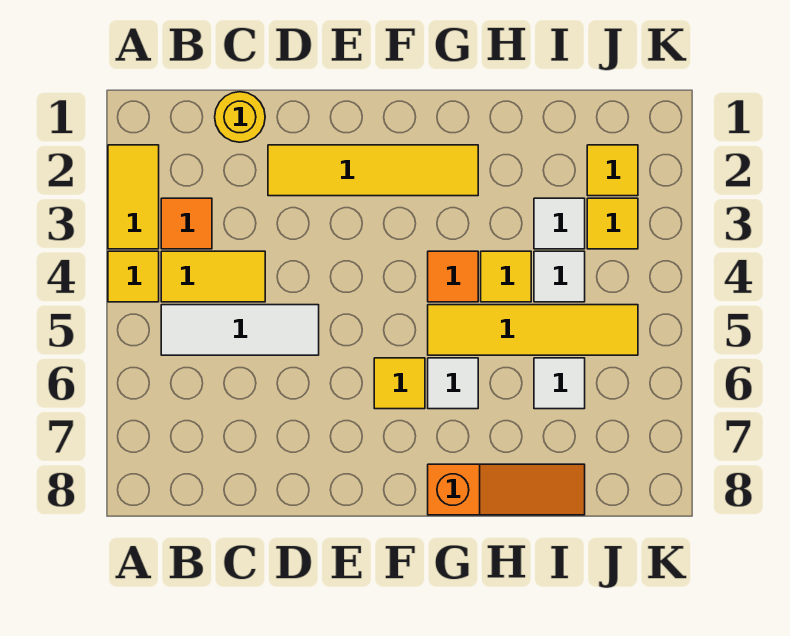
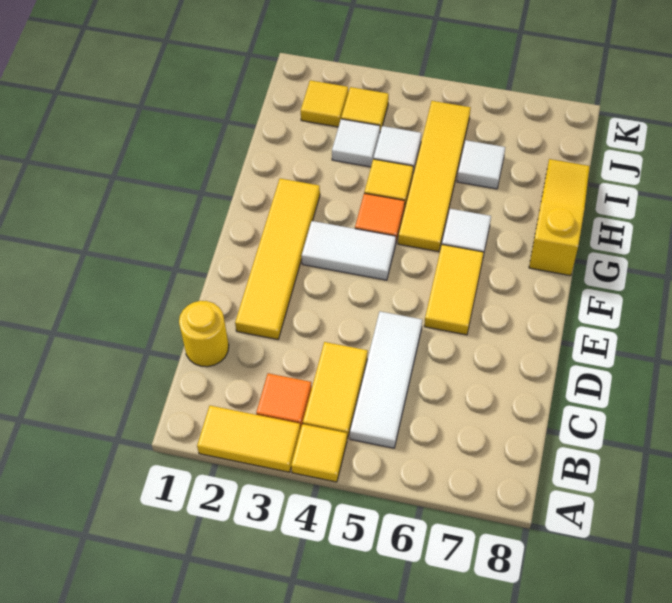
none -> white tile F3:F4 level 1
yellow tile F6 level 1 -> yellow tile E6:F6 level 1
orange slope G8:I8 level 1 top G -> yellow slope G8:I8 level 1 top G

